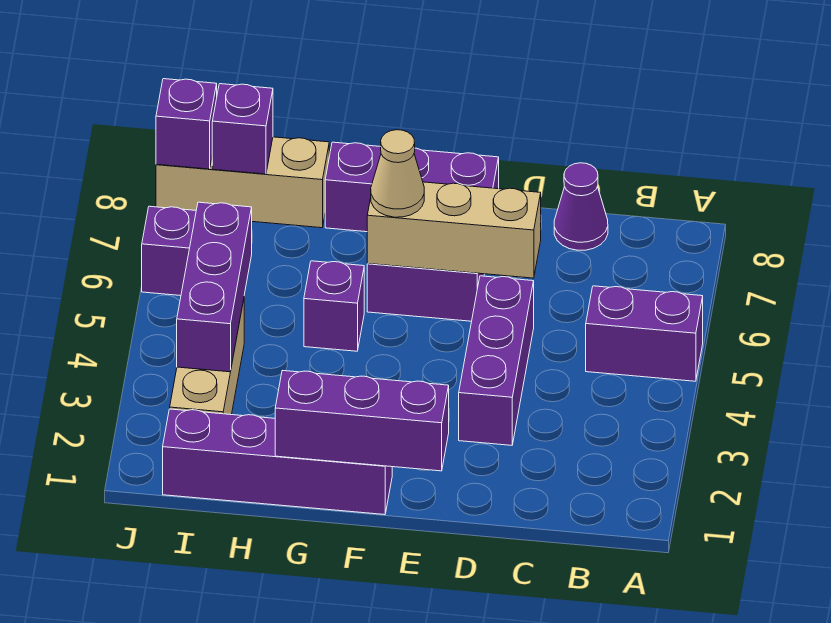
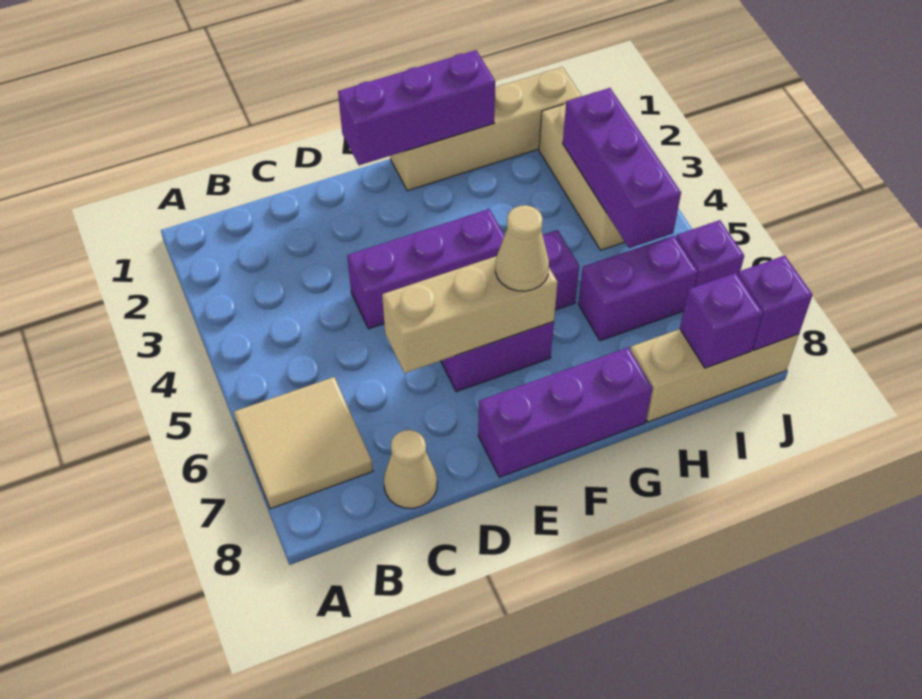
purple brick A5:B5 level 1 -> purple brick H6:I6 level 1
none -> tan tile A6:B7 level 1
purple cone C8 level 1 -> tan cone C8 level 1
purple brick D3:D5 level 1 -> purple brick D4:F4 level 1
purple brick F1:I1 level 1 -> tan brick F1:I1 level 1

